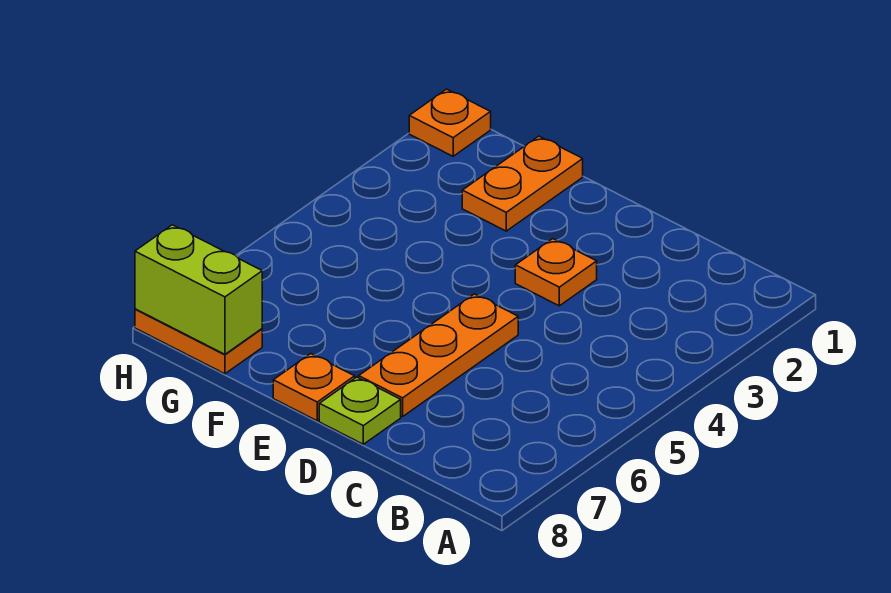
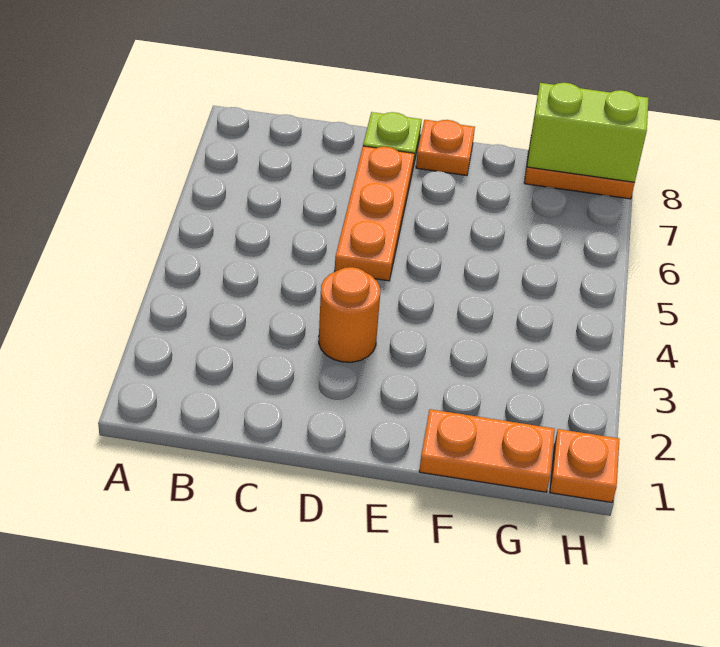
orange plate D3 level 1 -> orange round brick D3 level 1
orange plate F1:F2 level 1 -> orange plate F1:G1 level 1

